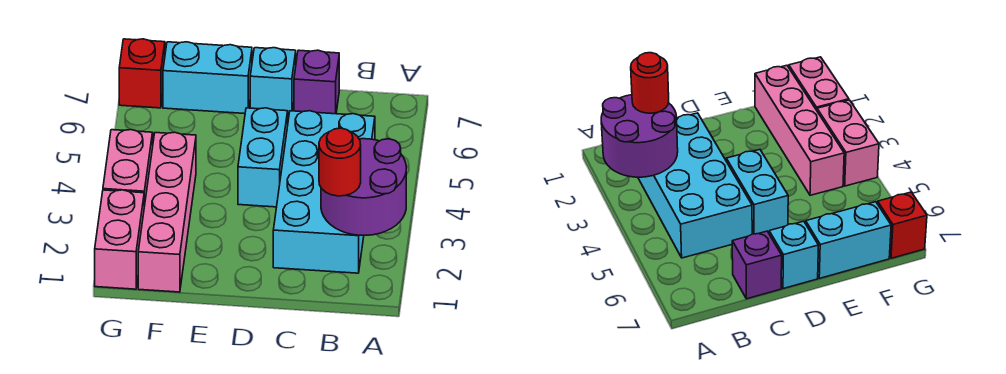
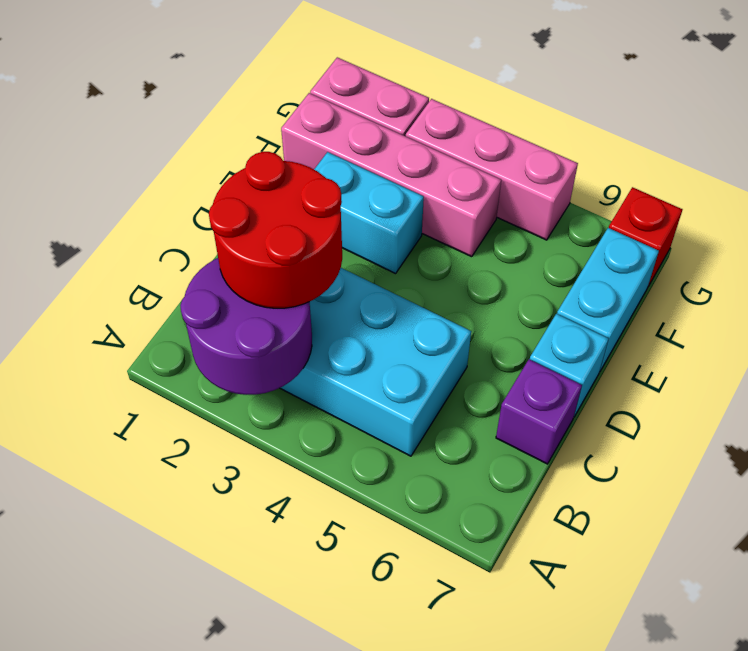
red round brick B2 level 3 -> red round brick B2:C3 level 3
cyan brick D4:D5 level 1 -> cyan brick E2:E3 level 1
pink brick G3:G4 level 1 -> pink brick G3:G5 level 1

